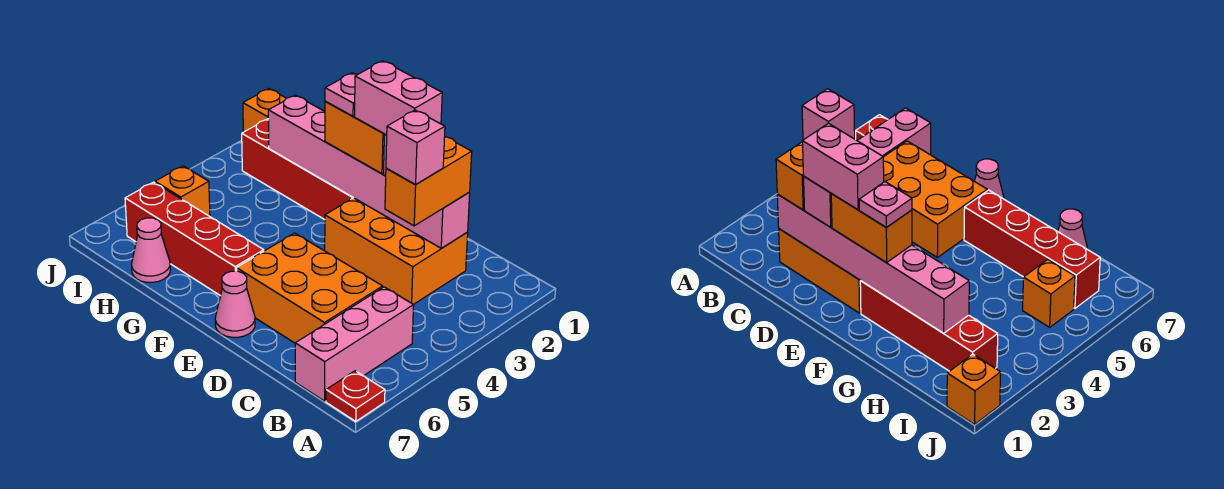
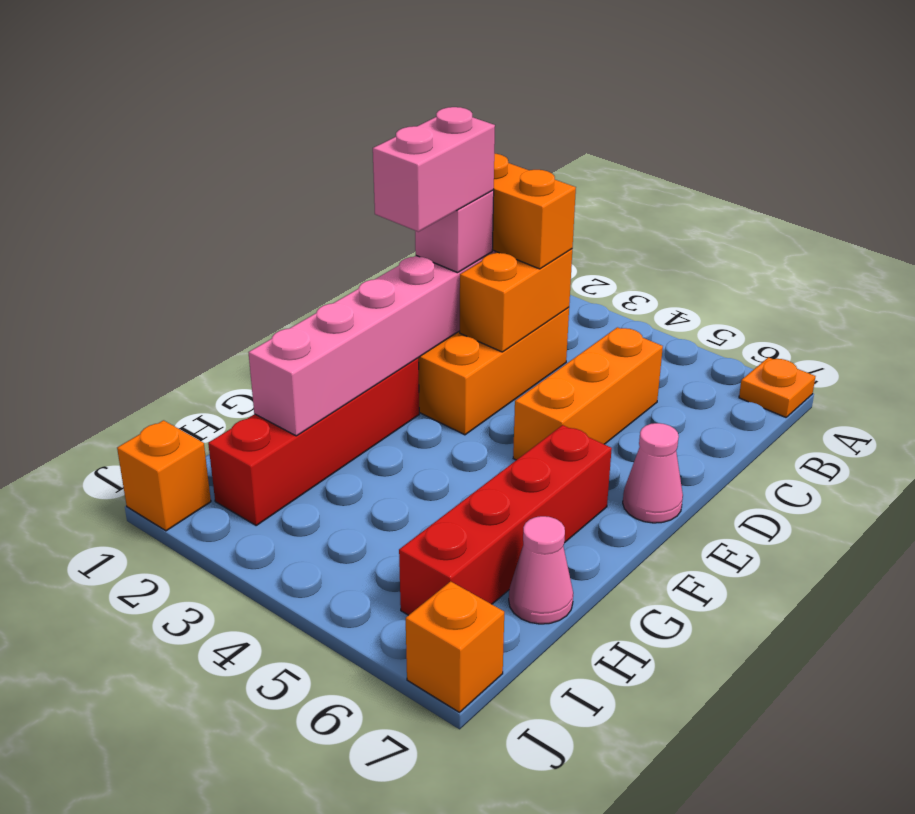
red plate A7 level 1 -> orange plate A7 level 1
pink brick B5:B7 level 1 -> none
pink brick C3 level 4 -> none
orange brick C5:E6 level 1 -> orange brick C5:E5 level 1
orange brick E2:F2 level 3 -> orange brick C3:D3 level 2
pink plate F2 level 4 -> none
orange brick I5 level 1 -> orange brick J7 level 1

